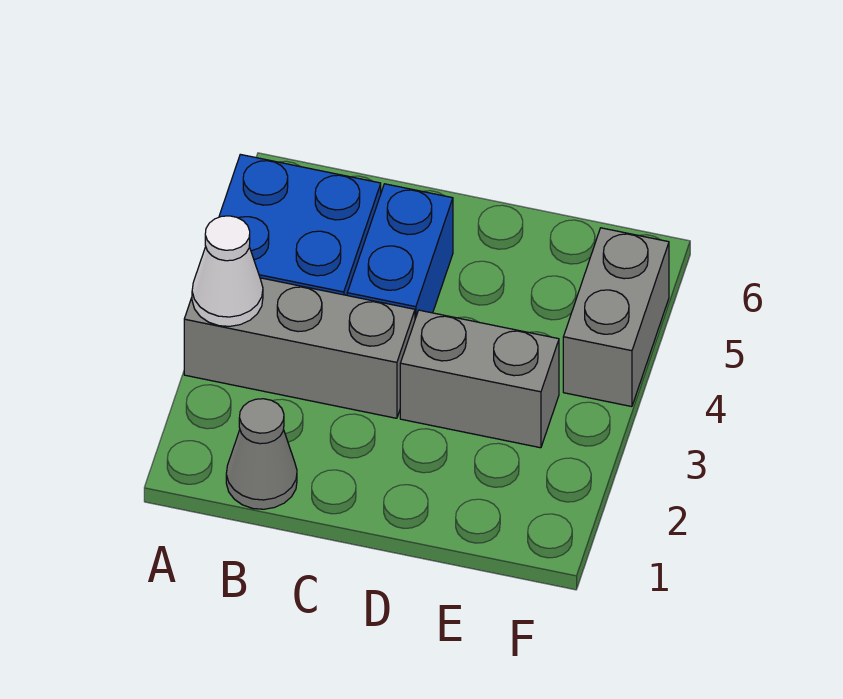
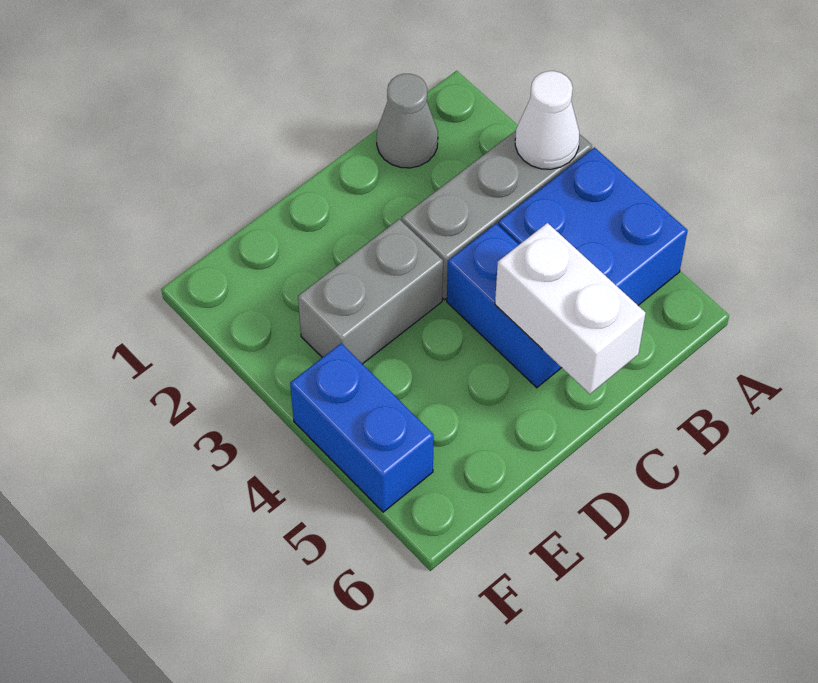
none -> white brick C5:C6 level 2
grey brick F4:F5 level 1 -> blue brick F4:F5 level 1

